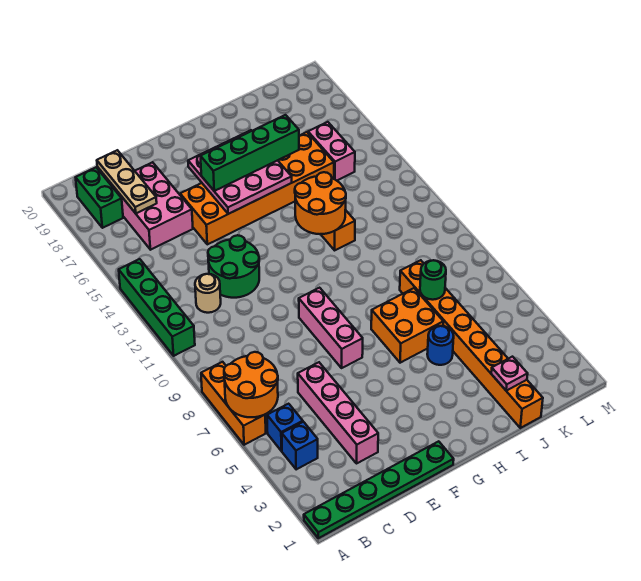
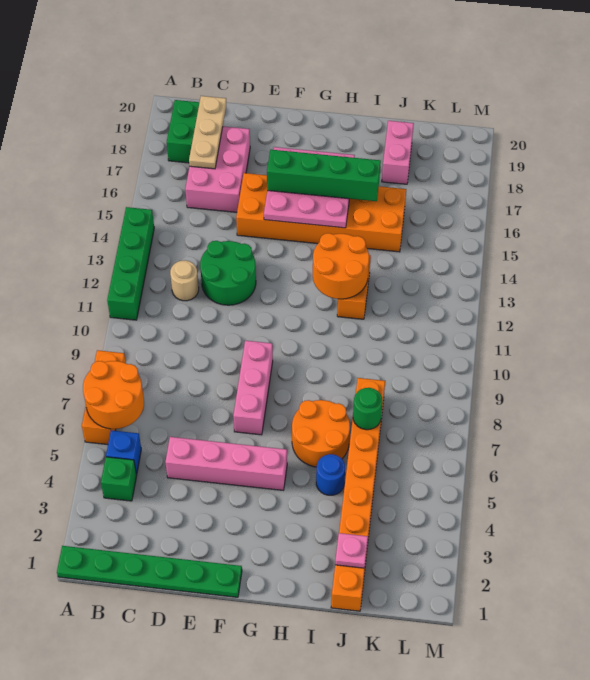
blue brick B4 level 1 -> green brick B4 level 1
pink brick D3:D6 level 1 -> pink brick D5:G5 level 1
orange brick H6:I7 level 1 -> orange round brick H6:I7 level 1
pink brick K15:K16 level 1 -> pink brick J18:J19 level 1

